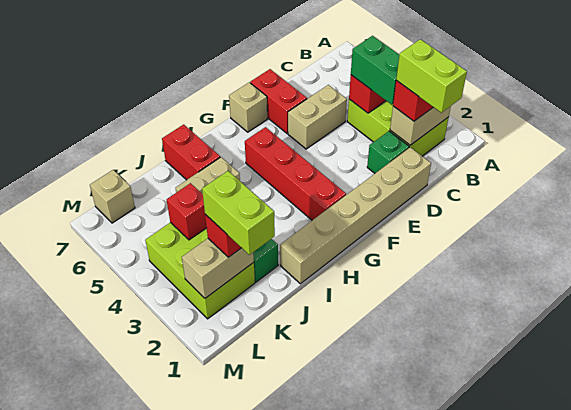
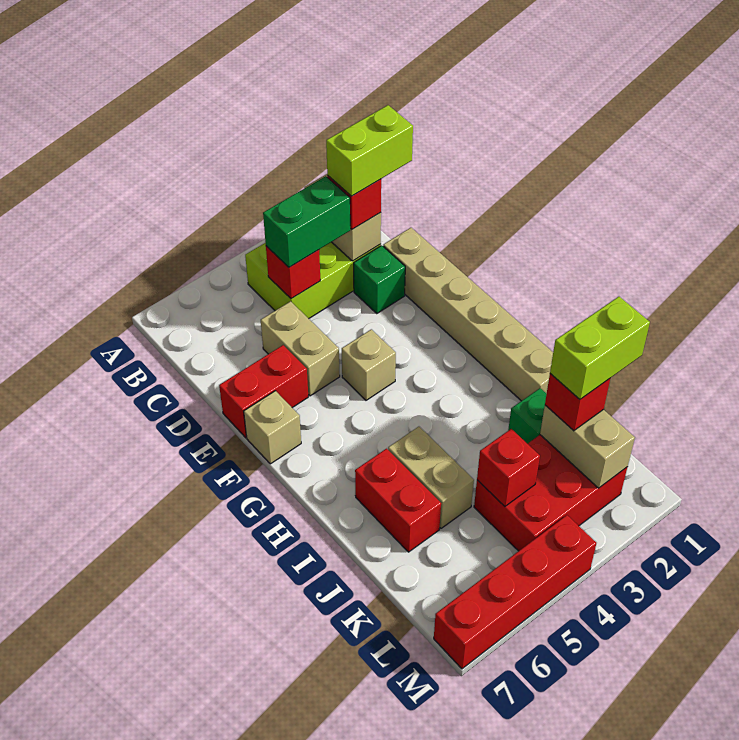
red brick G2:G5 level 1 -> red brick M4:M7 level 1
red brick I6:I7 level 1 -> red brick I6:J6 level 1
lime brick K2:L4 level 1 -> red brick K2:L4 level 1
tan brick L7 level 1 -> tan brick F4 level 1

